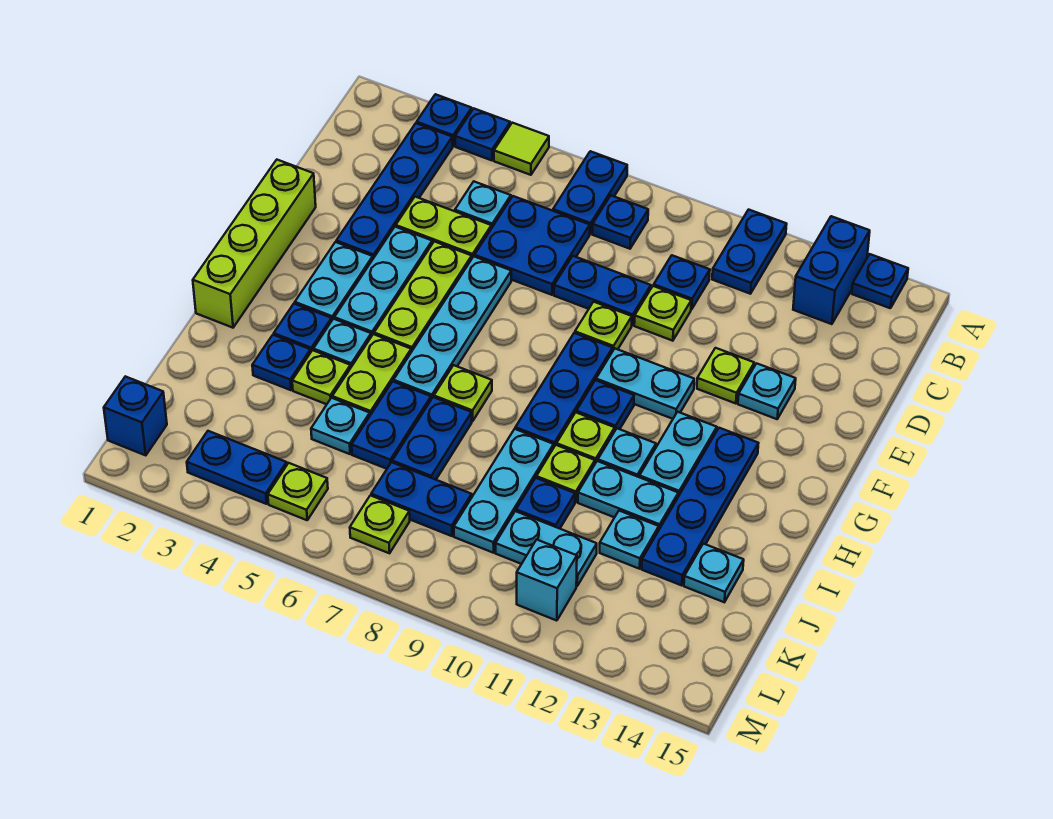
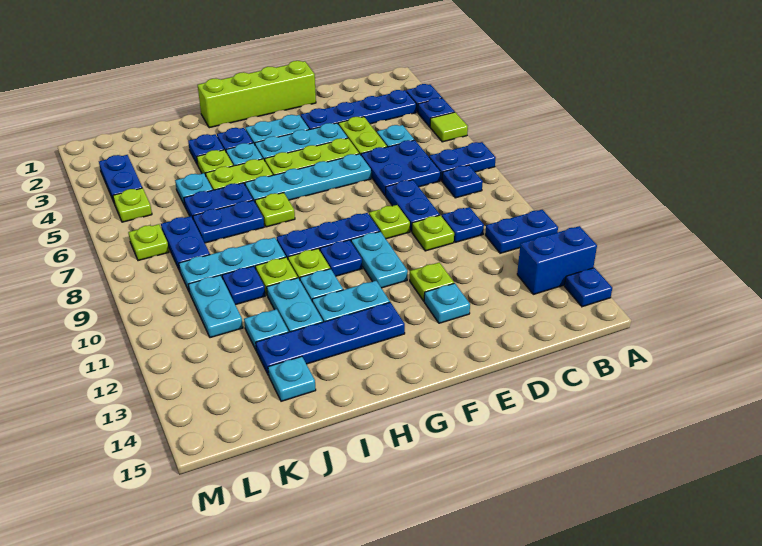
blue brick L1 level 1 -> none
cyan brick L11 level 1 -> none

